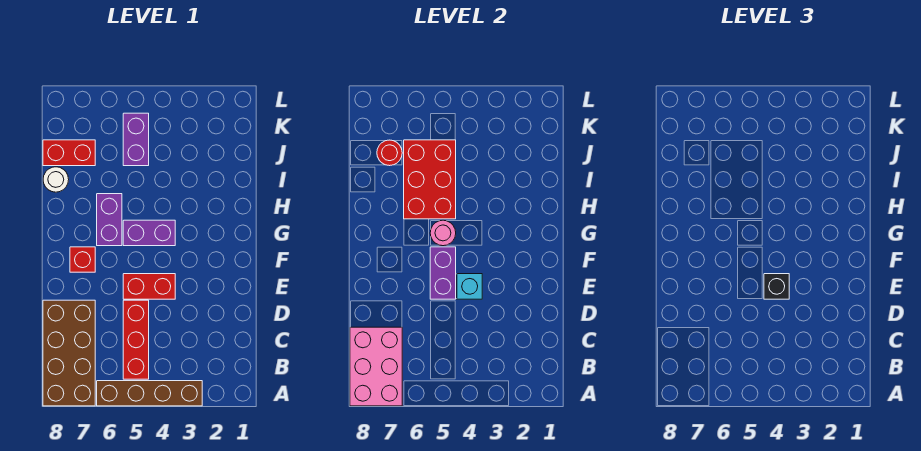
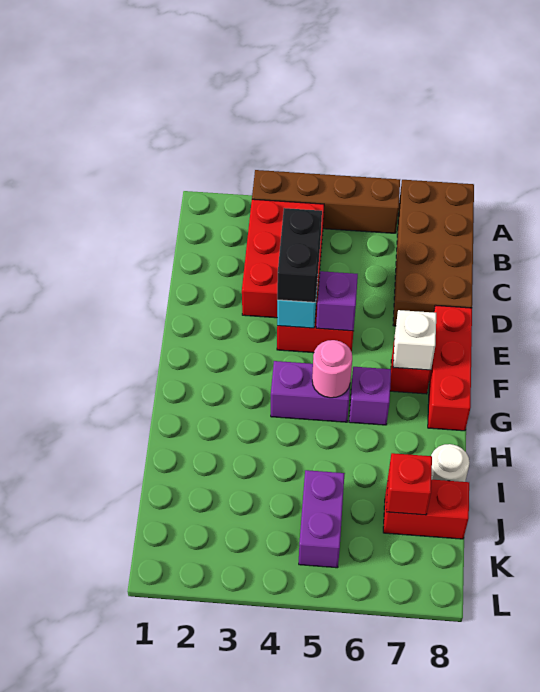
pink brick A7:C8 level 2 -> none
red brick B5:D5 level 1 -> red brick E8:G8 level 1
black brick E4 level 3 -> black brick D4:E4 level 3
purple brick E5:F5 level 2 -> purple brick E5 level 2
none -> white brick F7 level 2
purple brick G6:H6 level 1 -> purple brick G6 level 1
red brick H5:J6 level 2 -> red brick B3:D4 level 1
red round brick J7 level 2 -> red brick J7 level 2

